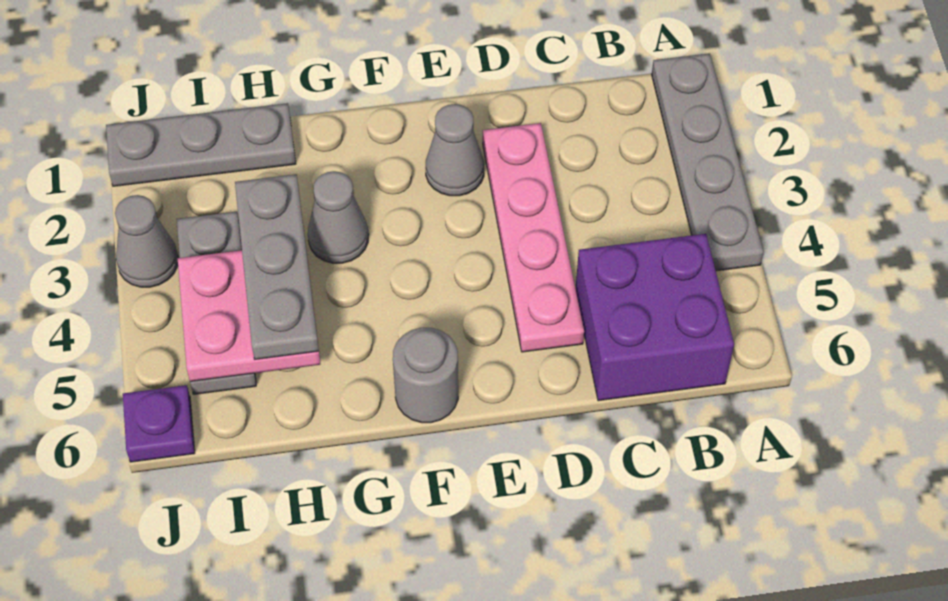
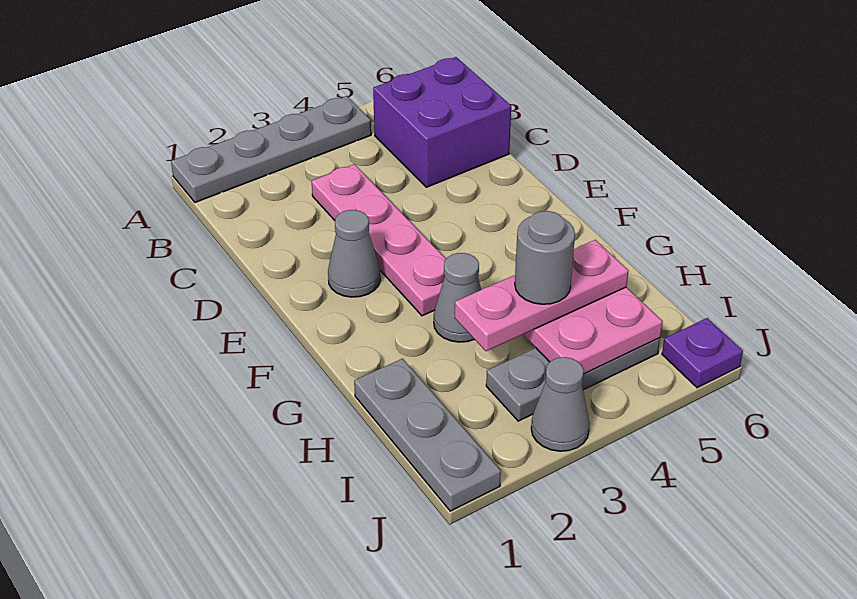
pink plate D2:D5 level 1 -> pink plate C3:F3 level 1
grey round brick F6 level 1 -> grey round brick H4 level 4
grey plate H3:H5 level 3 -> pink plate H3:H5 level 3

